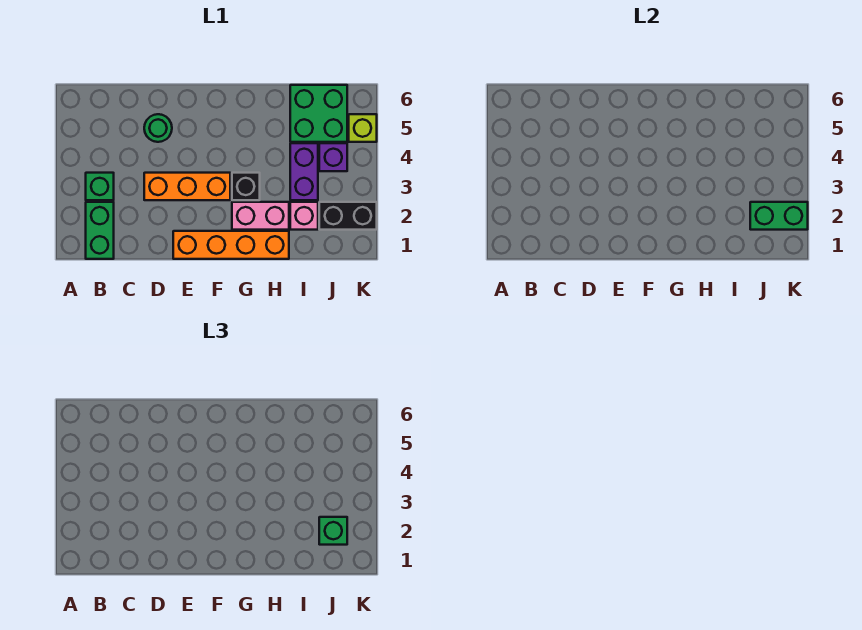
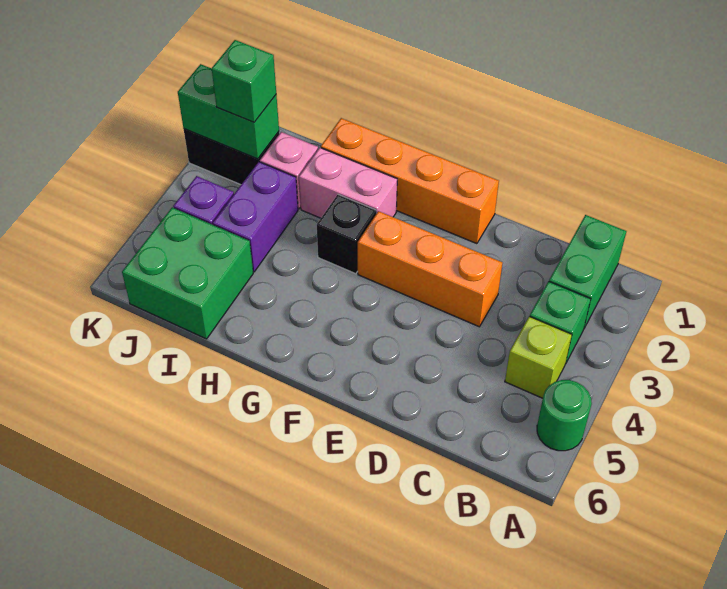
green round brick D5 level 1 -> green round brick A5 level 1
lime brick K5 level 1 -> lime brick B4 level 1

